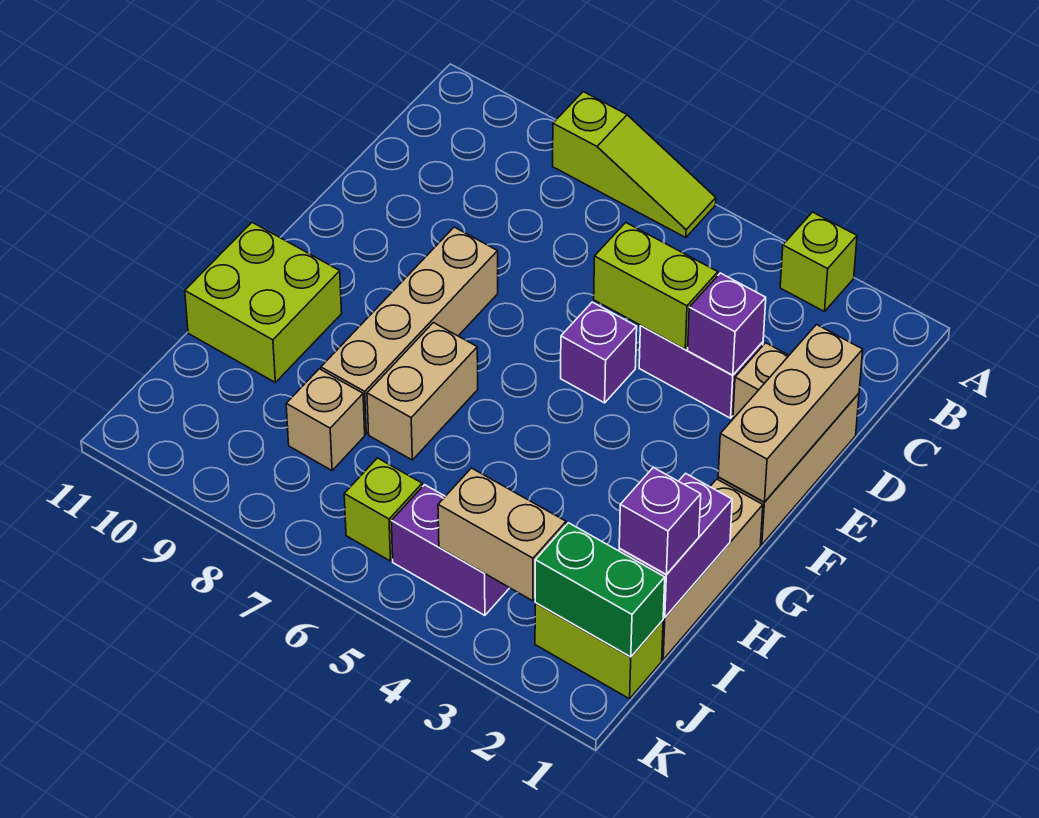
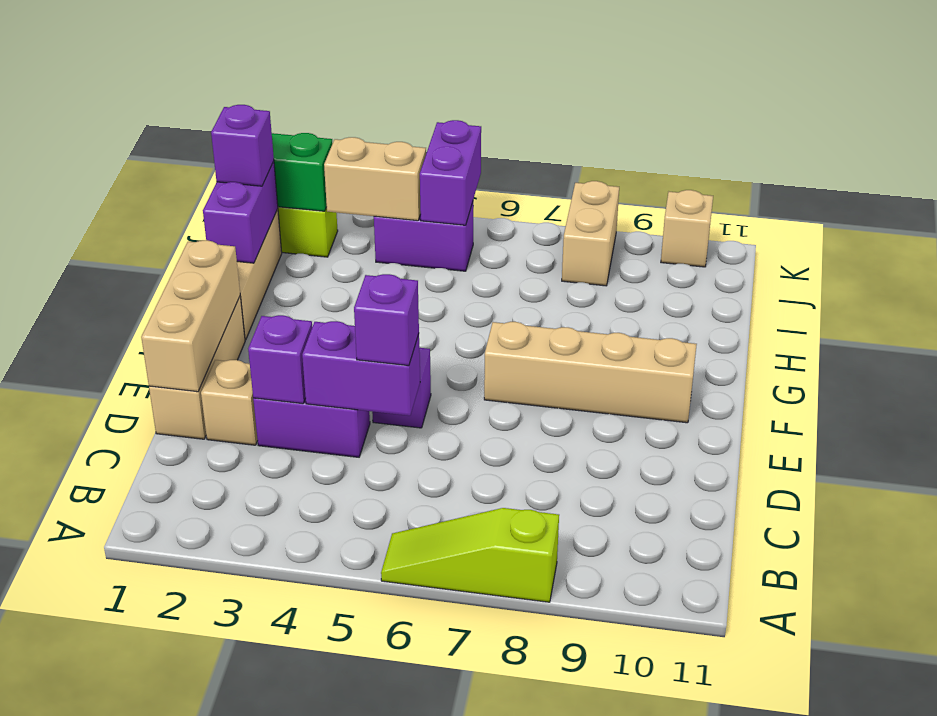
lime brick A3 level 1 -> none
lime brick D4:D5 level 2 -> purple brick D4:D5 level 2
none -> purple brick D5 level 3
tan brick E8:H8 level 1 -> tan brick F7:F10 level 1
tan brick G7:H7 level 1 -> tan brick J8:K8 level 1
lime brick G10:H11 level 1 -> none
tan brick I8 level 1 -> tan brick K10 level 1
none -> purple brick J5:K5 level 2
lime brick J6 level 1 -> none

